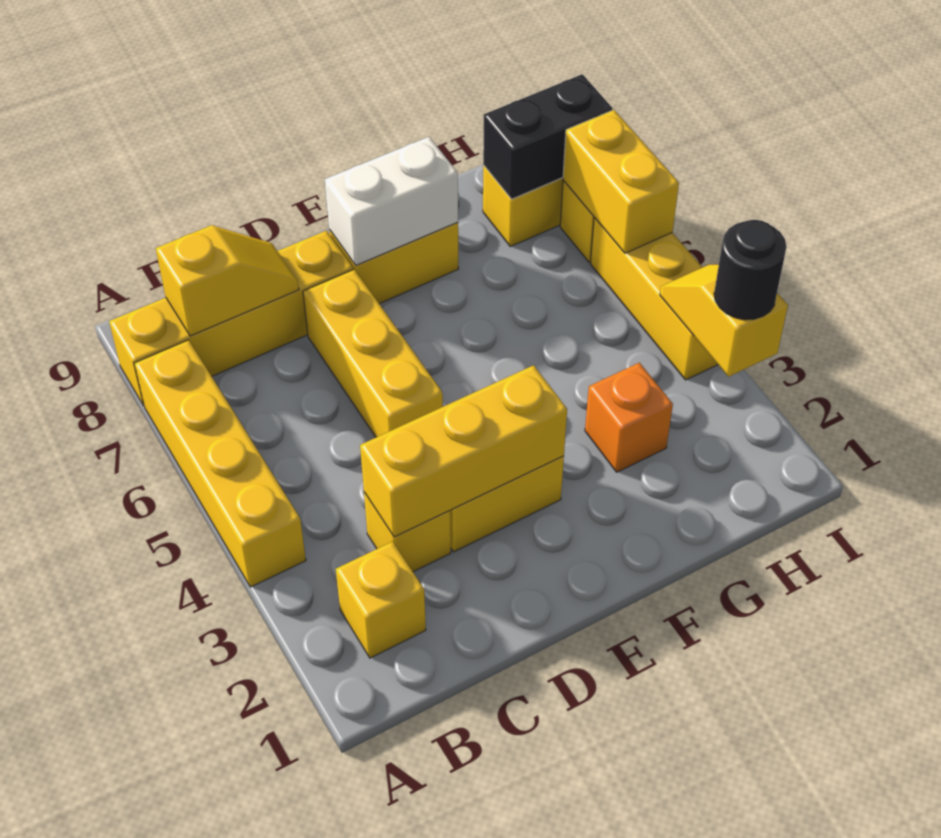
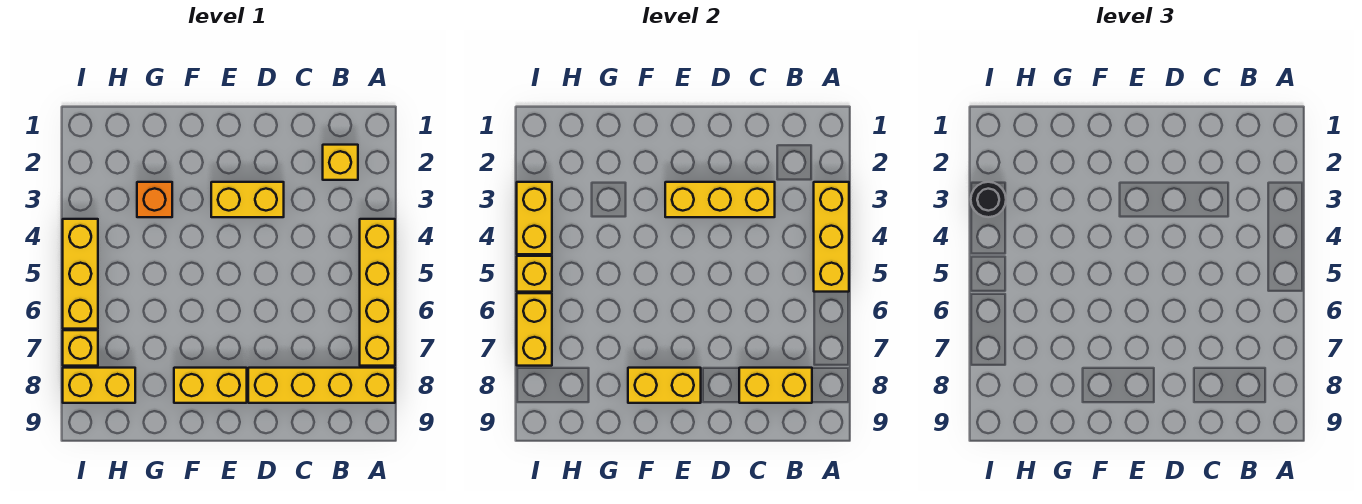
yellow slope B8:C8 level 2 top B -> yellow brick B8:C8 level 2
yellow brick C3 level 1 -> yellow brick I5 level 2
yellow brick D5:D7 level 1 -> yellow brick A3:A5 level 2
white brick E8:F8 level 2 -> yellow brick E8:F8 level 2
black brick H8:I8 level 2 -> none
yellow slope I3:I4 level 2 top 3 -> yellow brick I3:I4 level 2

